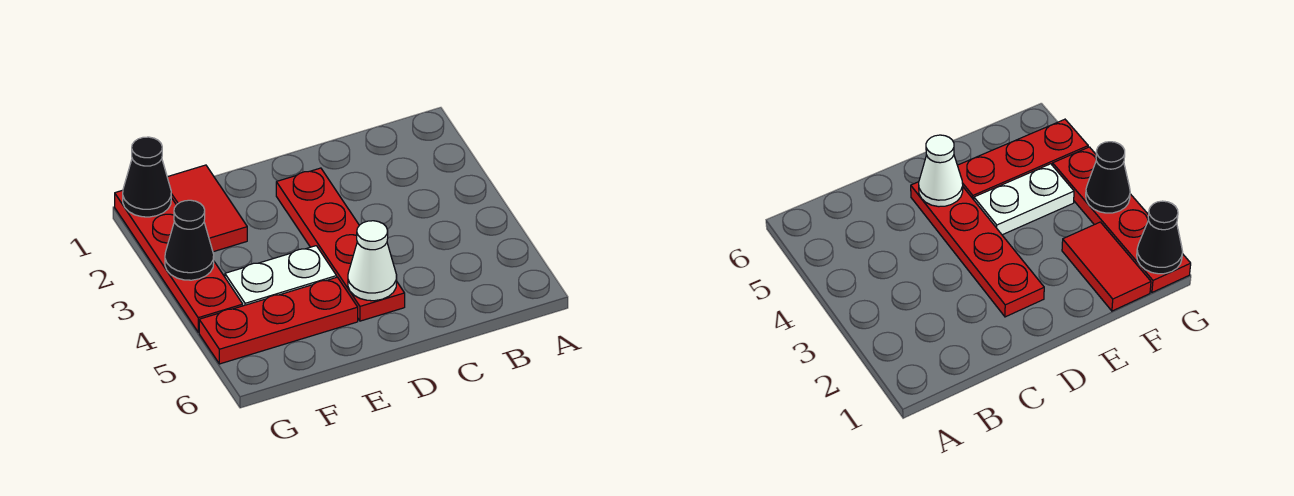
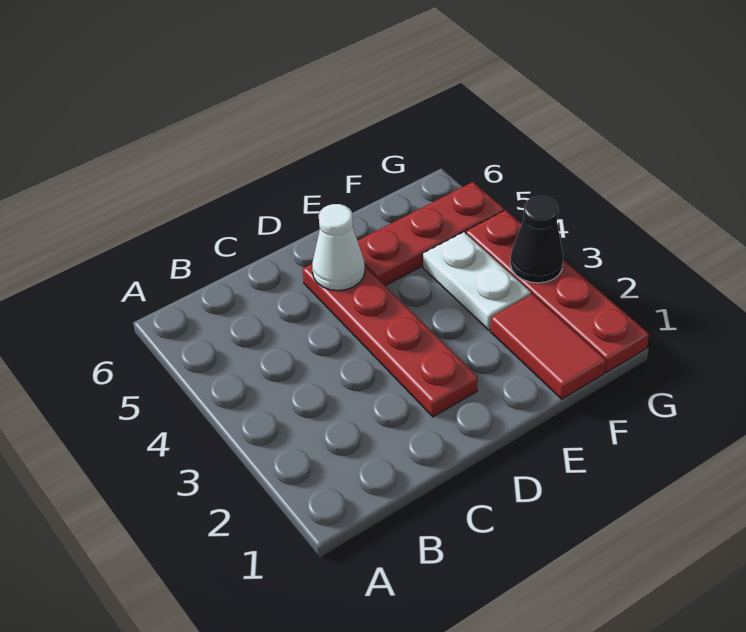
white plate E4:F4 level 1 -> white plate F3:F4 level 1
black cone G1 level 2 -> none

